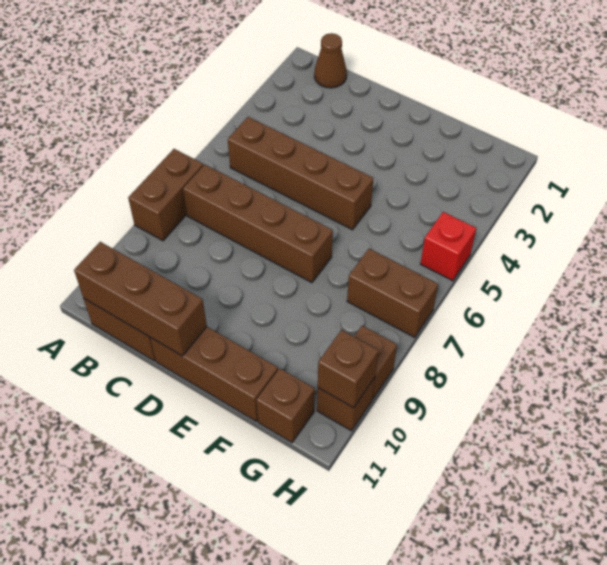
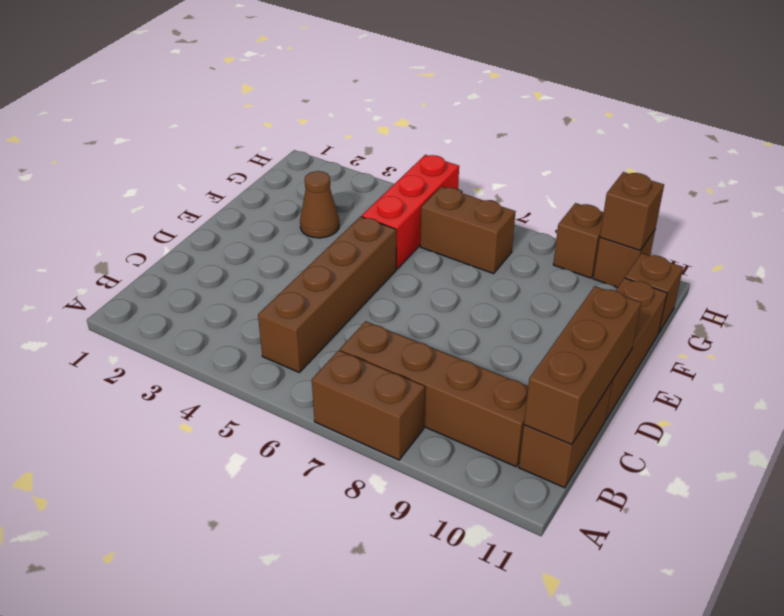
brown cone B1 level 1 -> brown cone F3 level 1
brown brick B7:E7 level 1 -> brown brick B7:B10 level 1
brown brick G7:H7 level 1 -> brown brick G6:G7 level 1
red brick H5 level 1 -> red brick F5:H5 level 1

